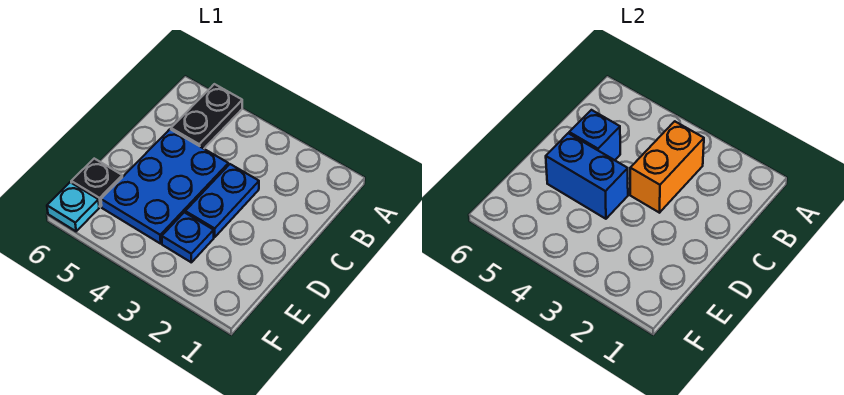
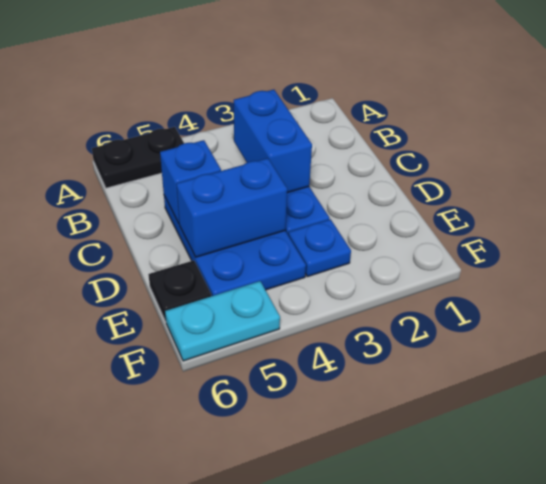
black plate A5:B5 level 1 -> black plate A5:A6 level 1
orange brick B3:C3 level 2 -> blue brick B3:C3 level 2
cyan plate F6 level 1 -> cyan plate F5:F6 level 1

